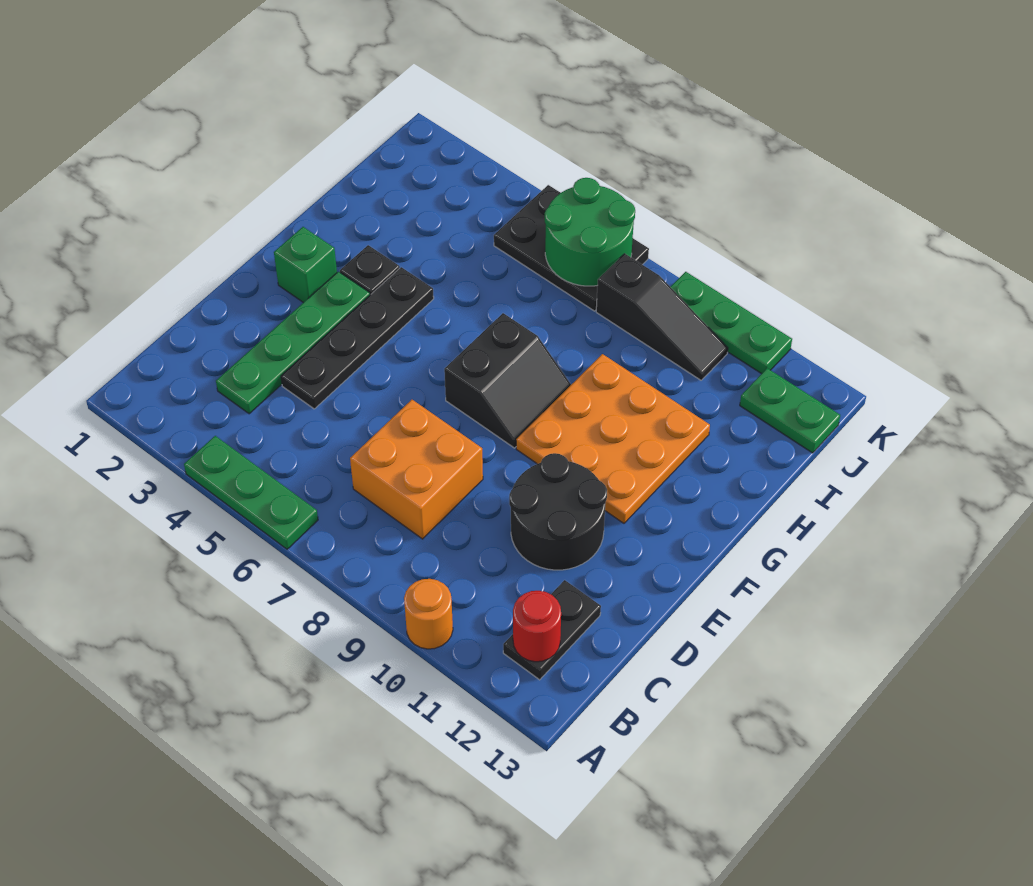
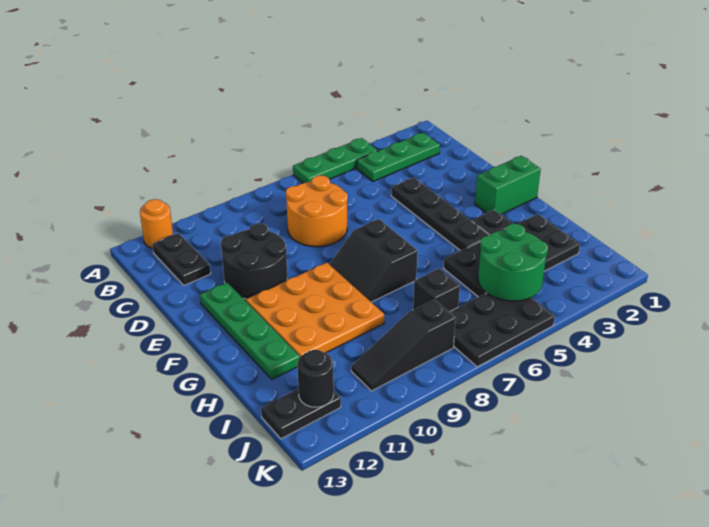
orange round brick A10 level 1 -> orange round brick A12 level 1
red round brick B12 level 2 -> none
green plate C3:F3 level 1 -> green plate E12:H12 level 1
orange brick C7:D8 level 1 -> orange round brick C7:D8 level 1
green brick F2 level 1 -> green brick F1:F2 level 1
none -> black plate H2:I5 level 1
none -> black brick I7 level 1
green round brick J6:K7 level 2 -> green round brick I4:J5 level 2
green plate J12:J13 level 1 -> black plate J12:J13 level 1
none -> black round brick J12 level 2
green plate K9:K11 level 1 -> green plate B2:B4 level 1

